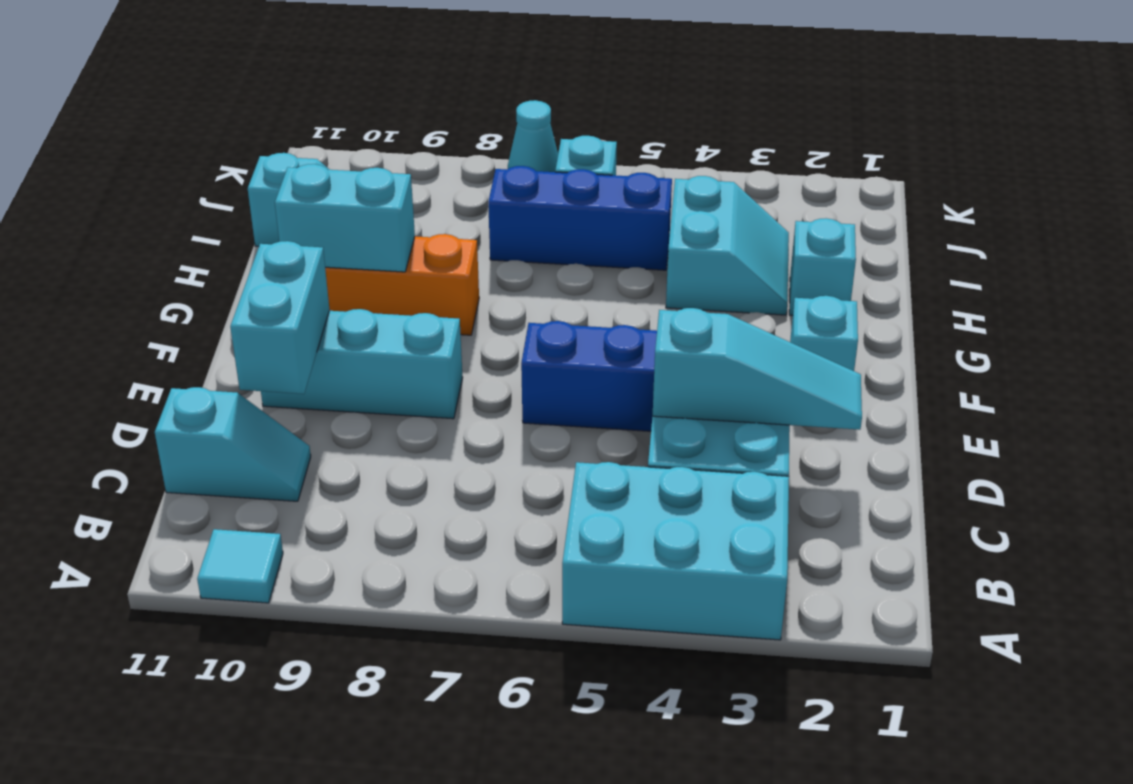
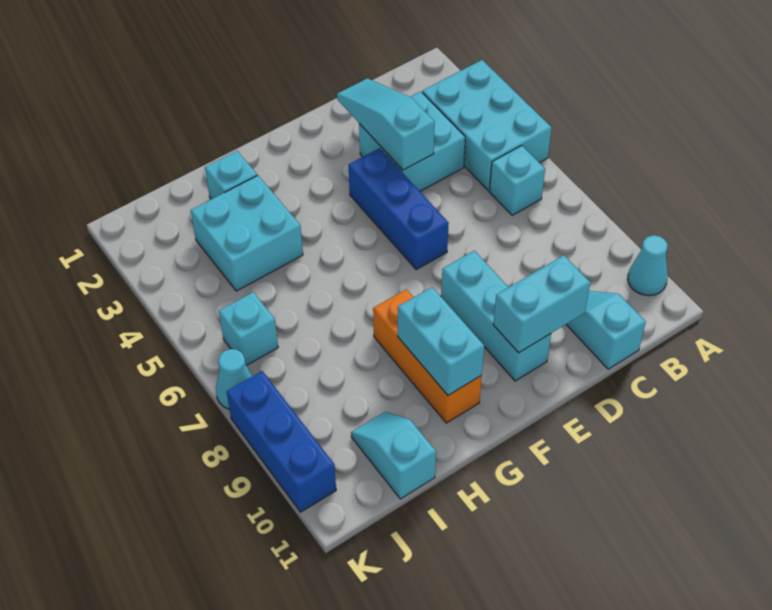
cyan tile A10 level 1 -> cyan cone A10 level 1
cyan brick F2 level 1 -> cyan brick B6 level 1
cyan slope H3:I4 level 1 top 4 -> cyan brick H3:I4 level 1
blue brick I5:I7 level 1 -> blue brick K8:K10 level 1

